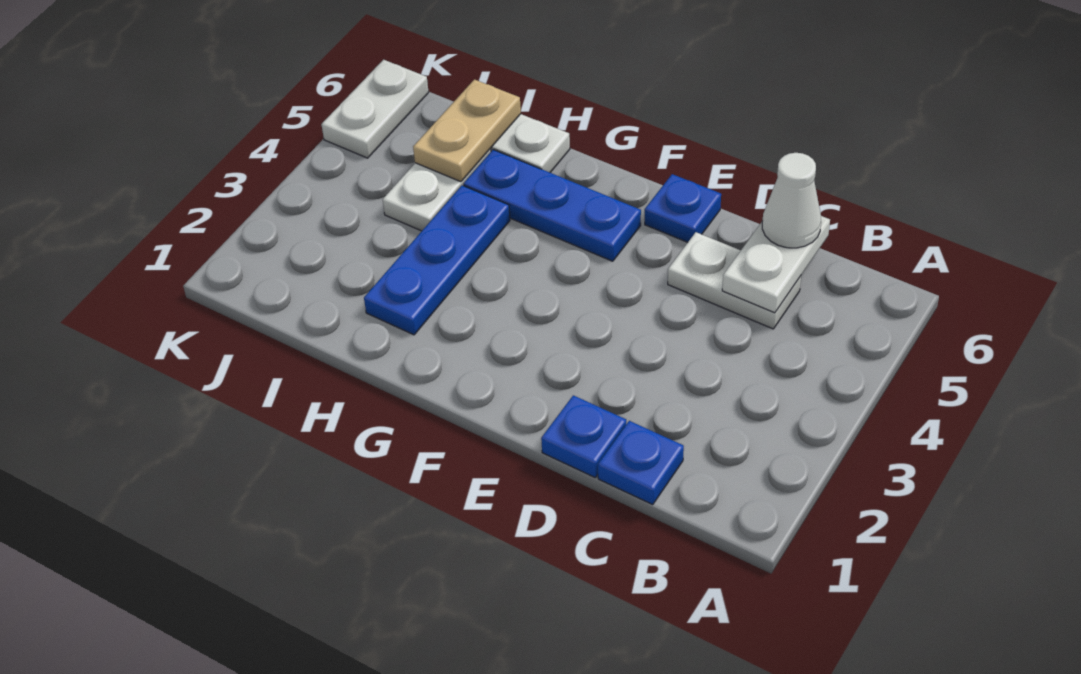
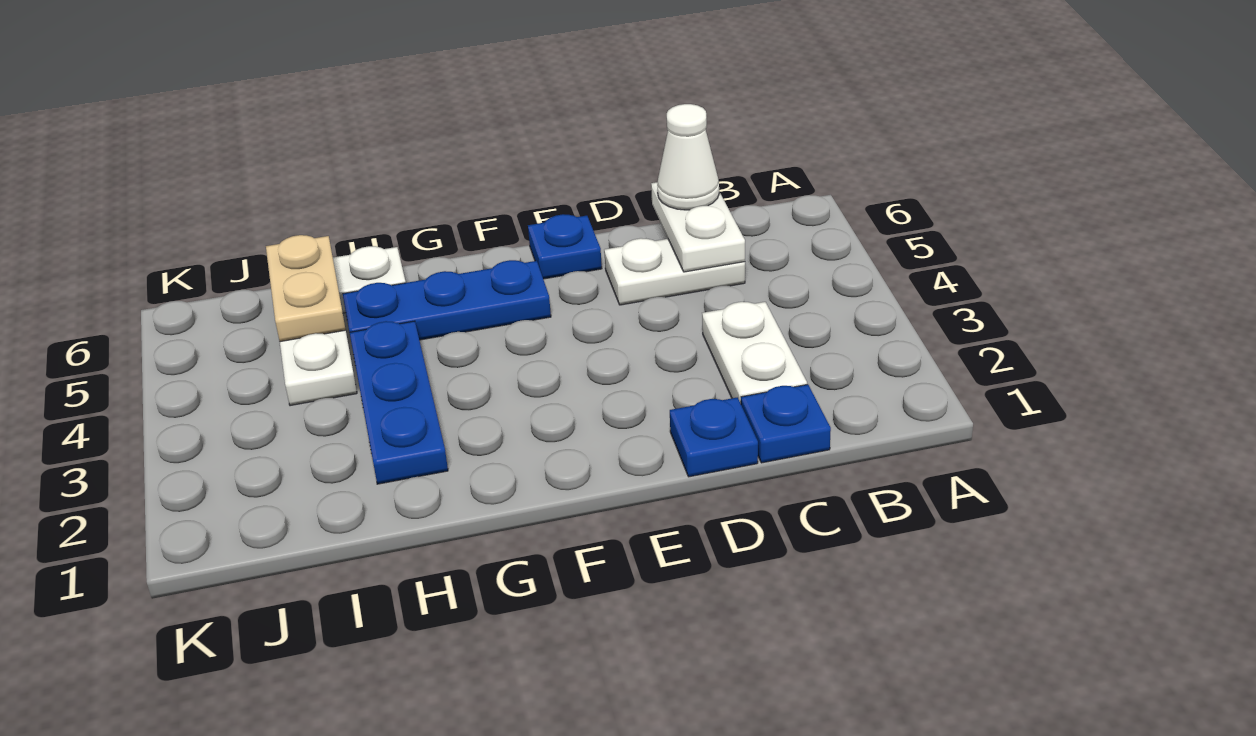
white plate K5:K6 level 1 -> white plate C2:C3 level 1

